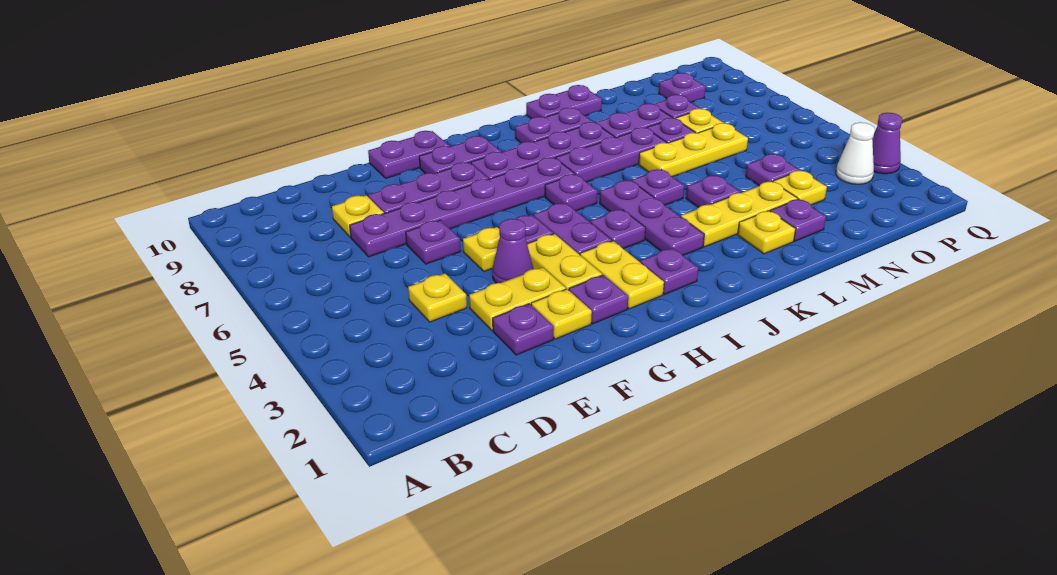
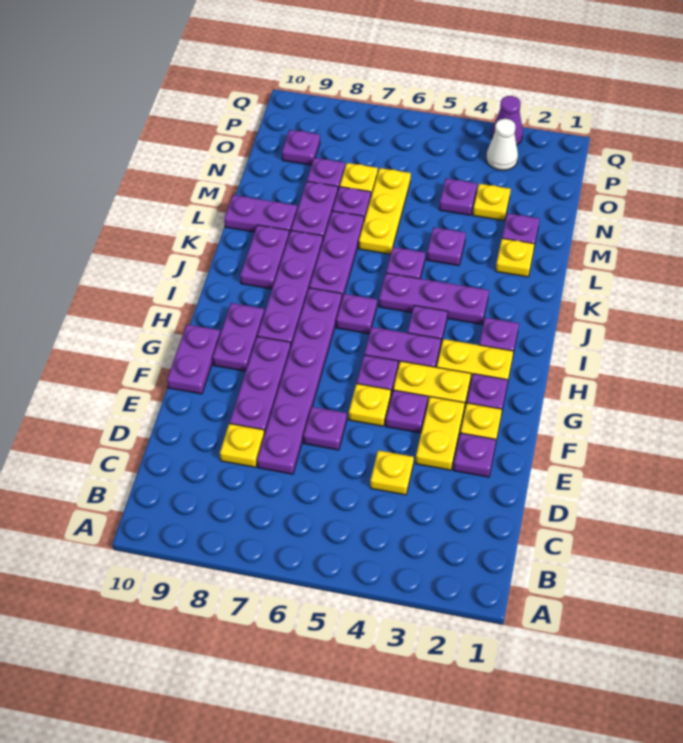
purple cone F4 level 1 -> purple plate F4 level 1
yellow plate K3:M3 level 1 -> none
purple plate K10:L10 level 1 -> purple plate L9:L10 level 1

